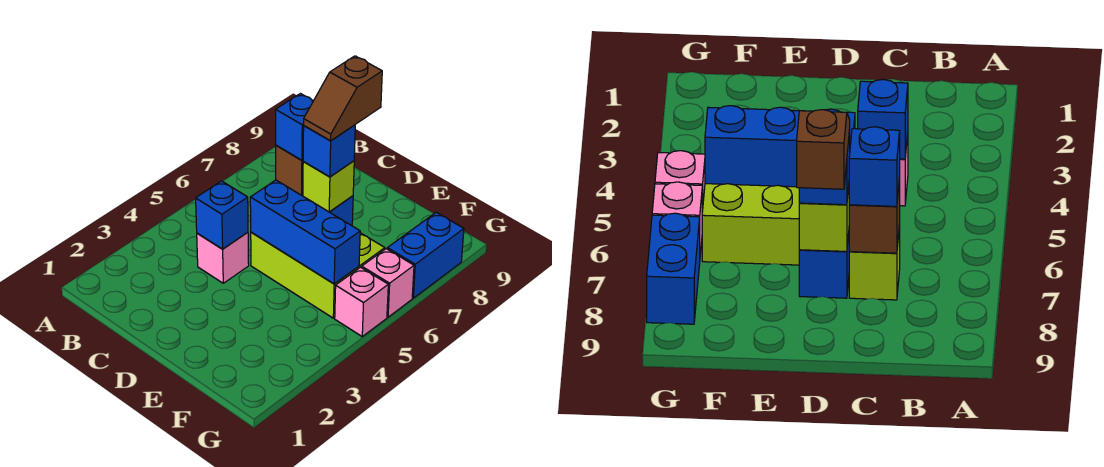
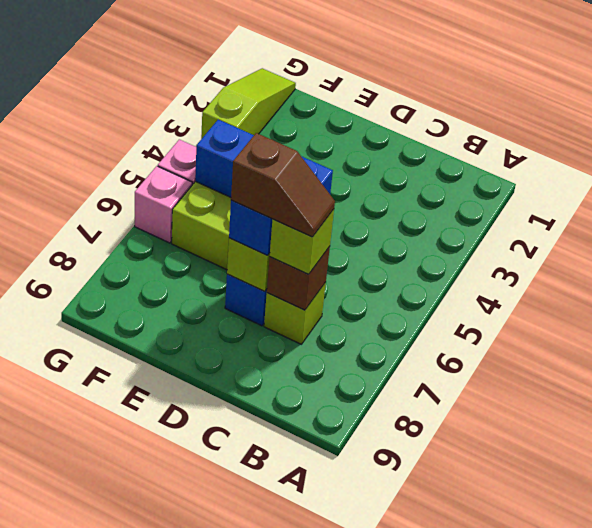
pink brick C4 level 1 -> none
blue brick C4 level 2 -> none
blue brick C7 level 3 -> lime brick C7 level 3
brown slope D7:D8 level 4 top 8 -> brown slope C7:D7 level 4 top D
none -> lime slope G1:G3 level 1 top 3
blue brick G7:G8 level 1 -> none

